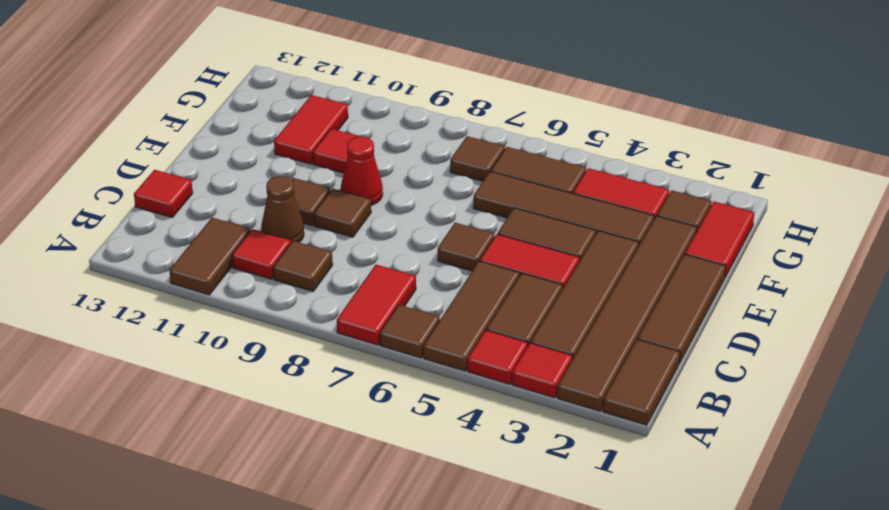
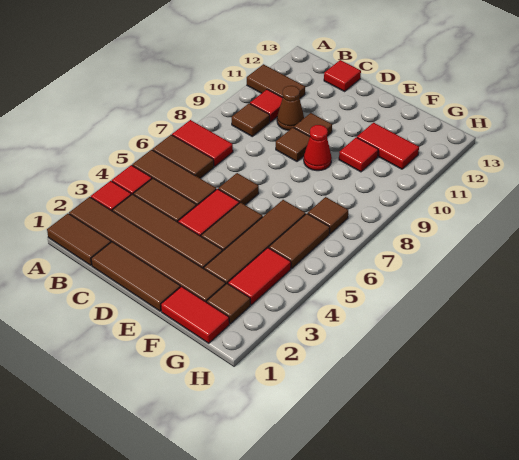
brown tile A6 level 1 -> brown tile A6:B6 level 1

